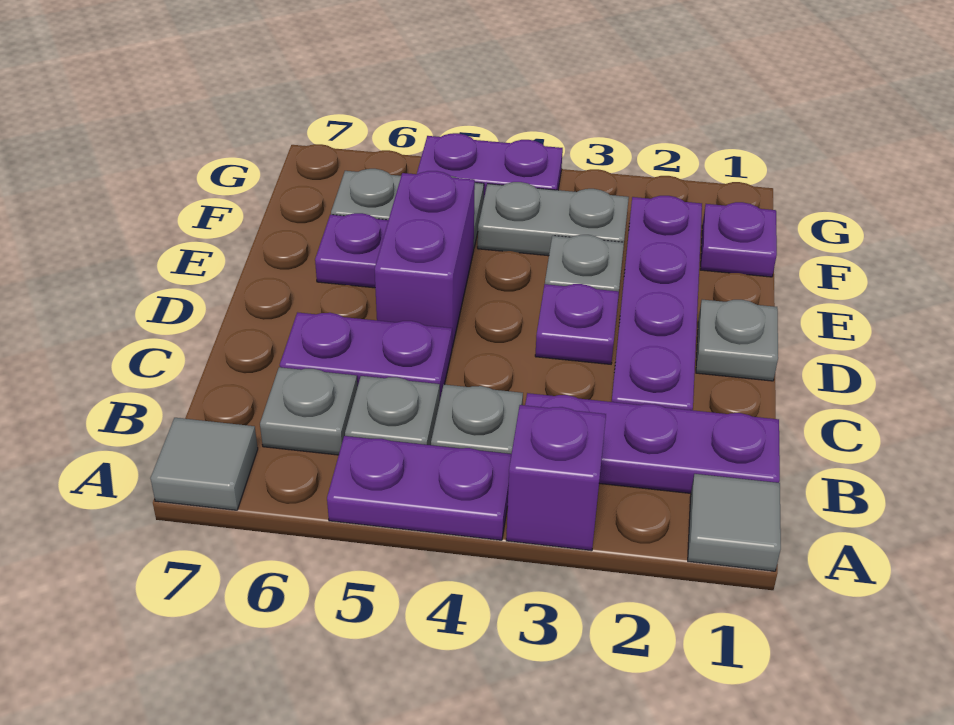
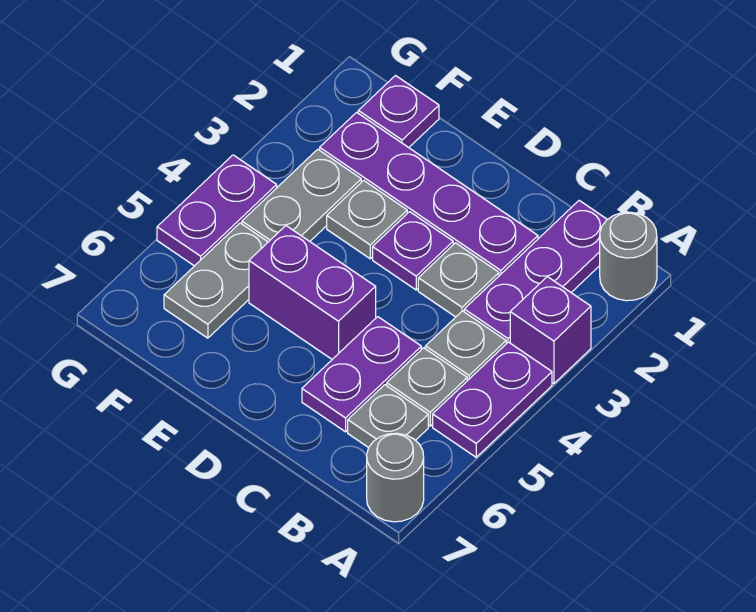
grey tile A1 level 1 -> grey round brick A1 level 1
grey tile A7 level 1 -> grey round brick A7 level 1
grey plate D1 level 1 -> grey plate C3 level 1
purple plate E6 level 1 -> none

